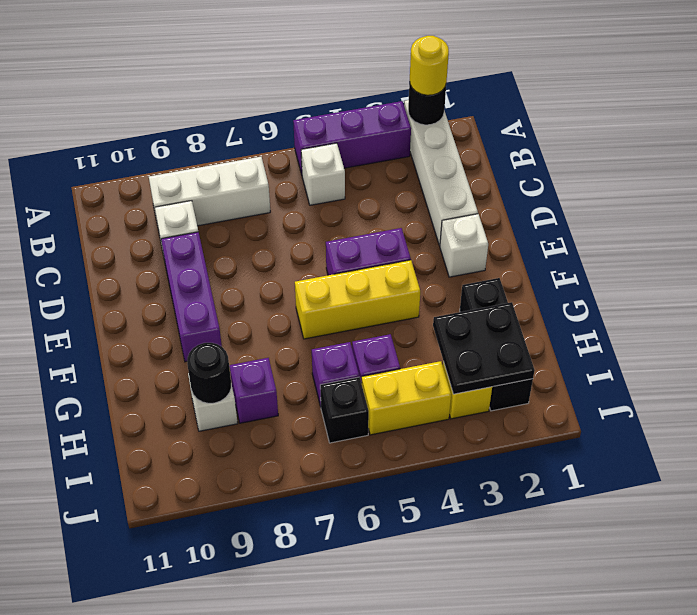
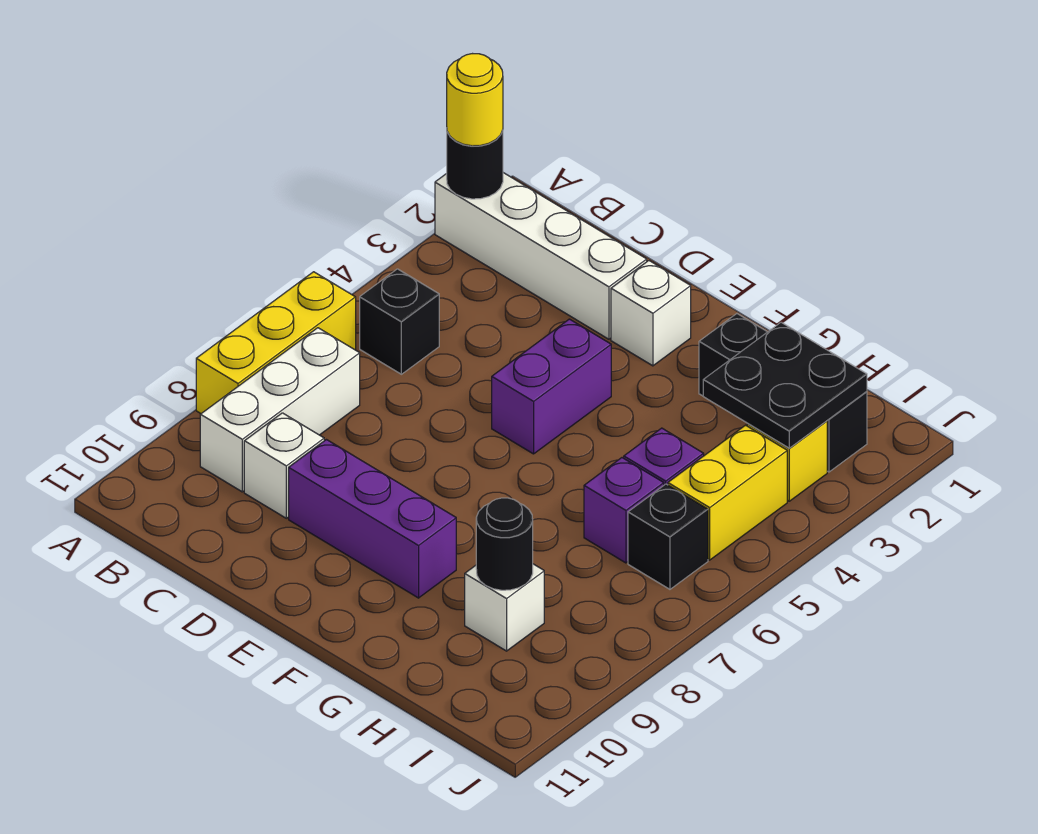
purple brick A3:A5 level 1 -> none
white brick B5 level 1 -> black brick B5 level 1
yellow brick F4:F6 level 1 -> yellow brick A6:A8 level 1
purple brick H8 level 1 -> none

